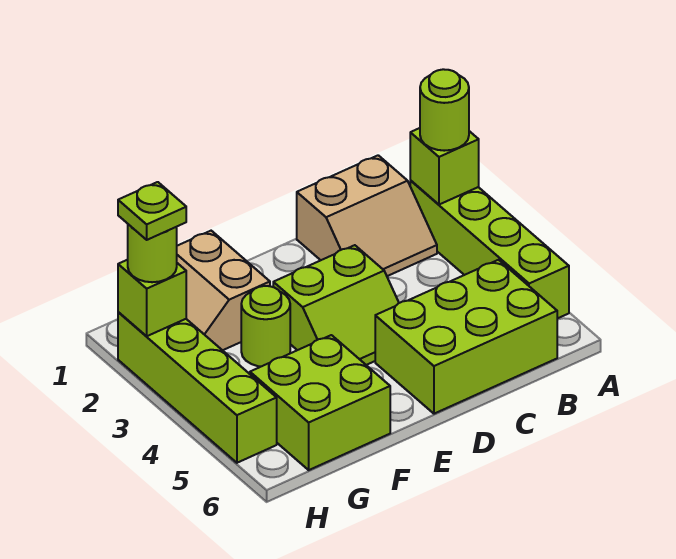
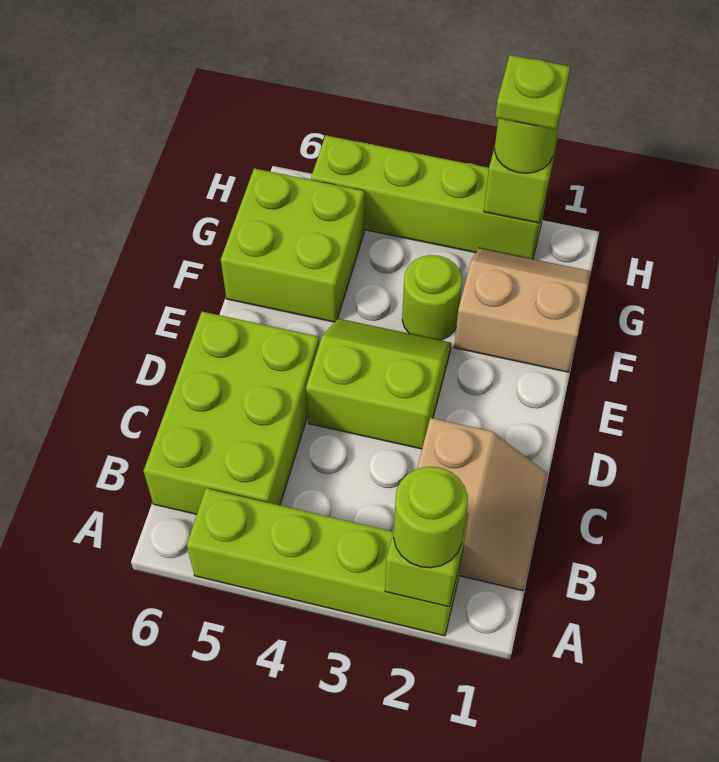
tan slope B1:C2 level 1 top 1 -> tan slope B1:C2 level 1 top 2
lime slope D3:E4 level 1 top 3 -> lime slope D3:E4 level 1 top D

